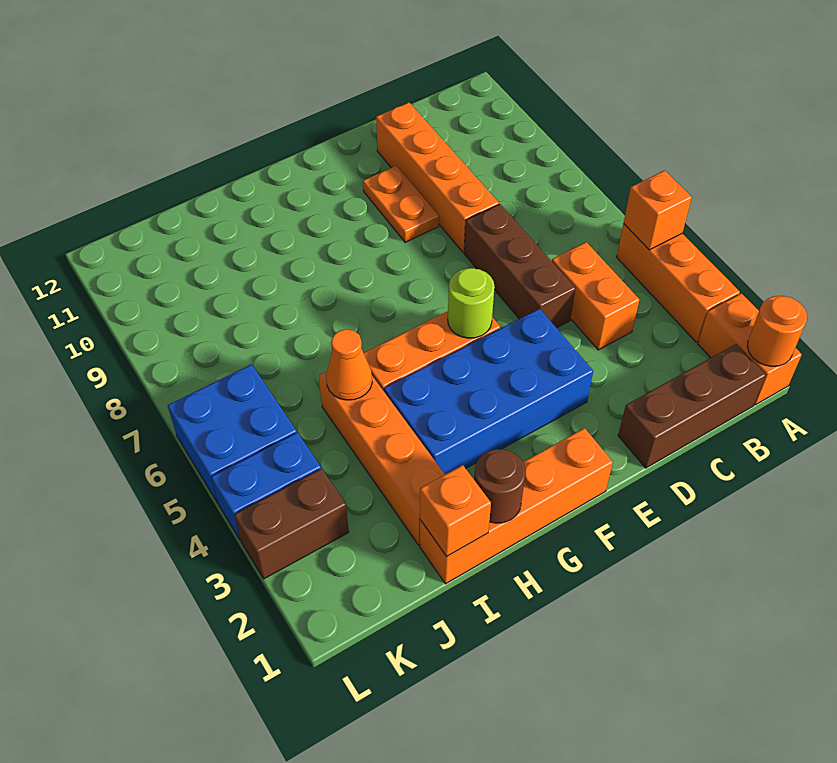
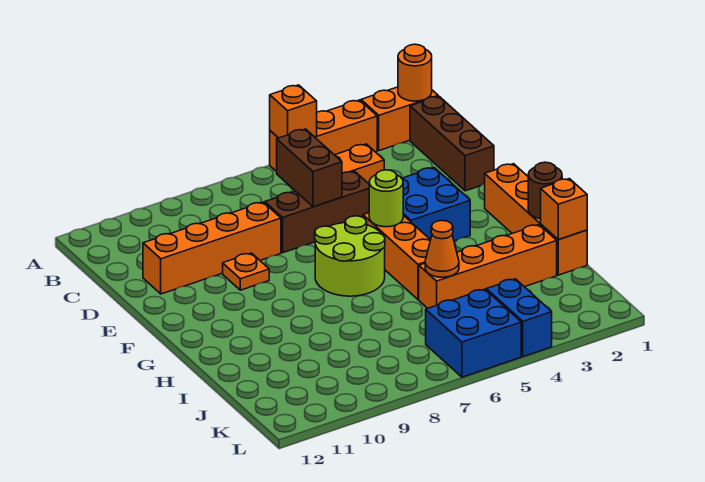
blue brick E3:H4 level 1 -> blue brick E3:F4 level 1
orange plate E9:E10 level 1 -> orange plate E9 level 1
none -> lime round brick F6:G7 level 1
brown brick K3:L3 level 1 -> brown brick C6:D6 level 2

